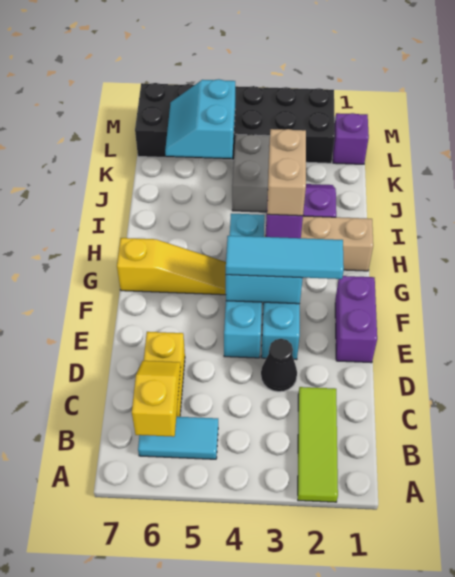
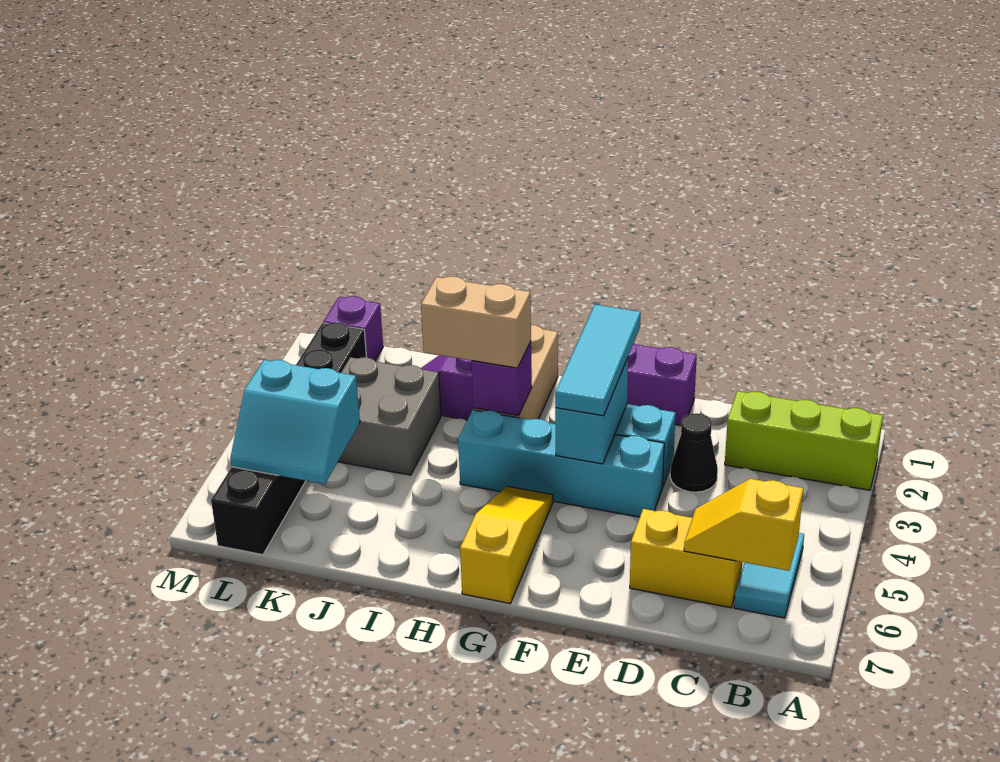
lime tile A2:C2 level 1 -> lime brick A2:C2 level 1
black brick L2:M7 level 1 -> black brick L2:L7 level 1

